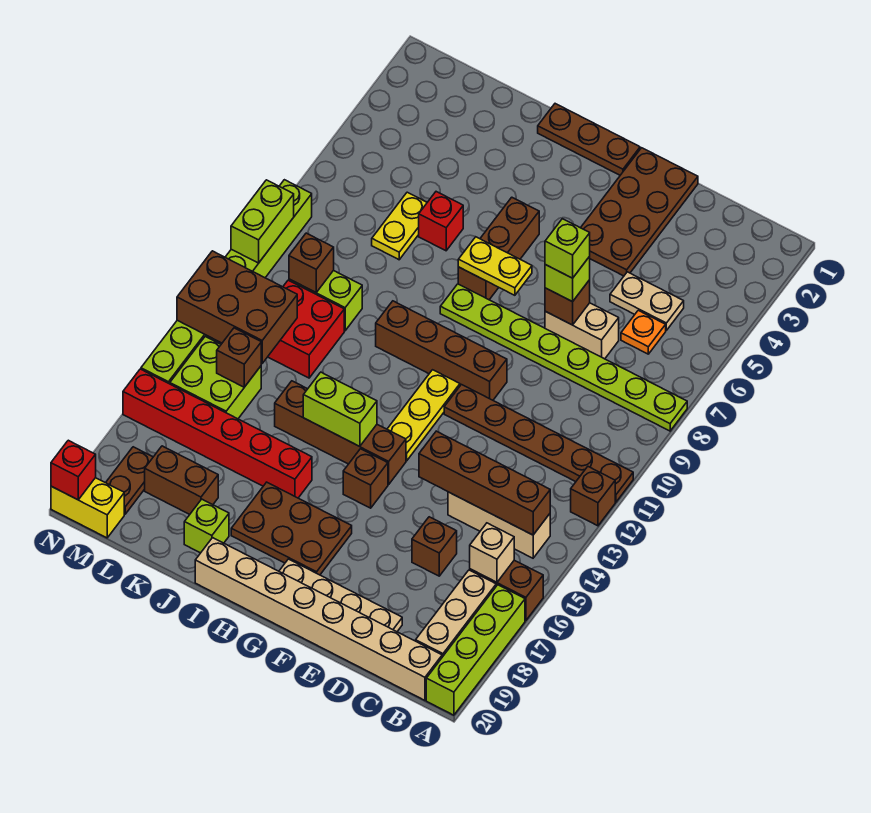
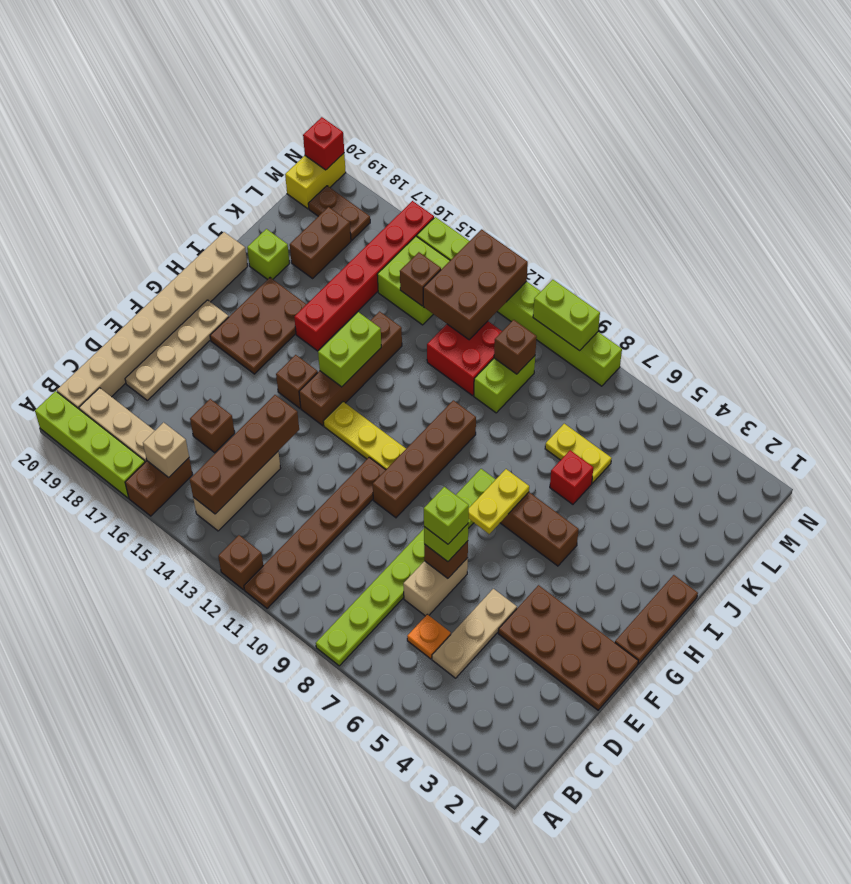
tan plate C5:D5 level 1 -> tan plate C5:E5 level 1

